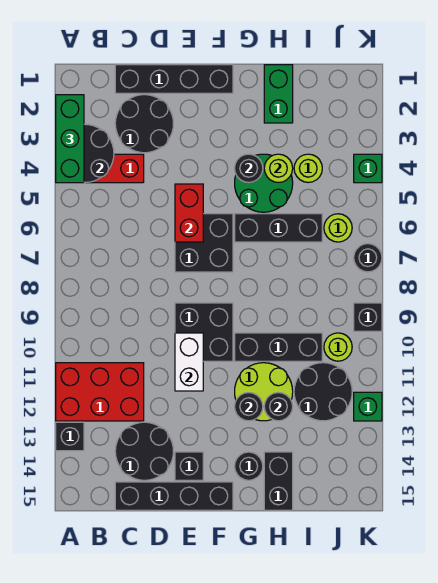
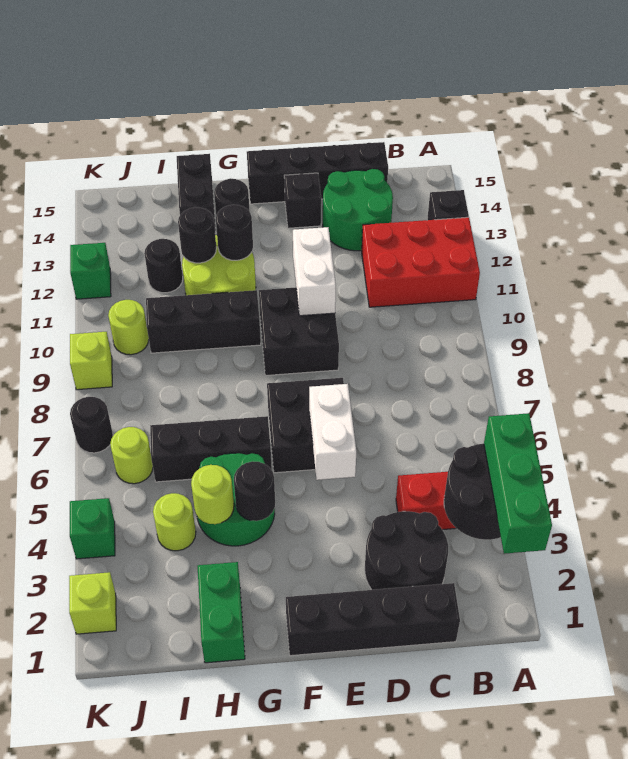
black round brick C13:D14 level 1 -> green round brick C13:D14 level 1
red brick E5:E6 level 2 -> white brick E5:E6 level 2
black round brick I11:J12 level 1 -> black round brick I12 level 1
none -> lime brick K2 level 1
black brick K9 level 1 -> lime brick K9 level 1

